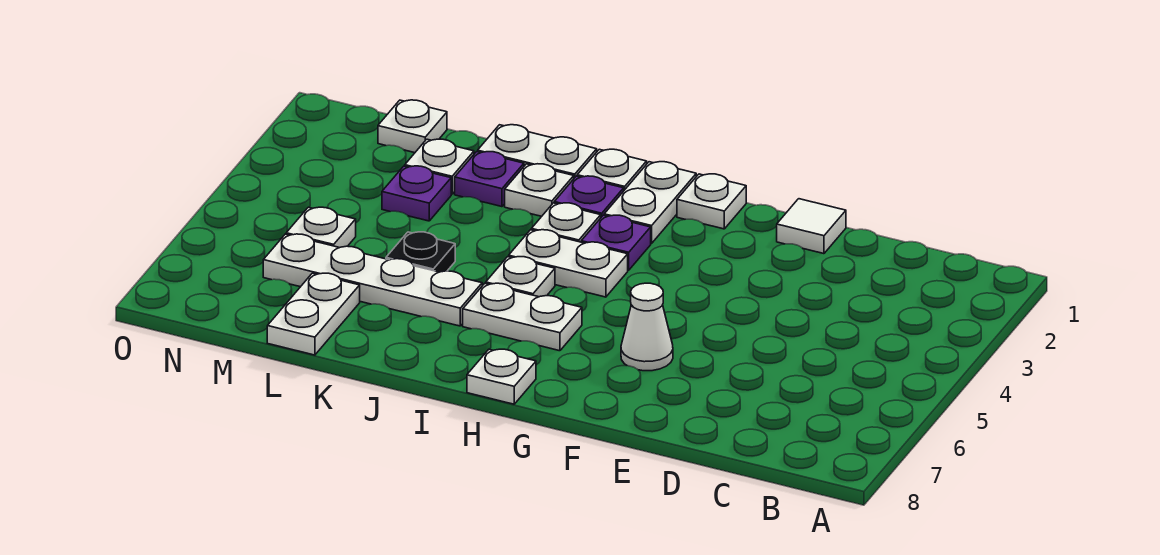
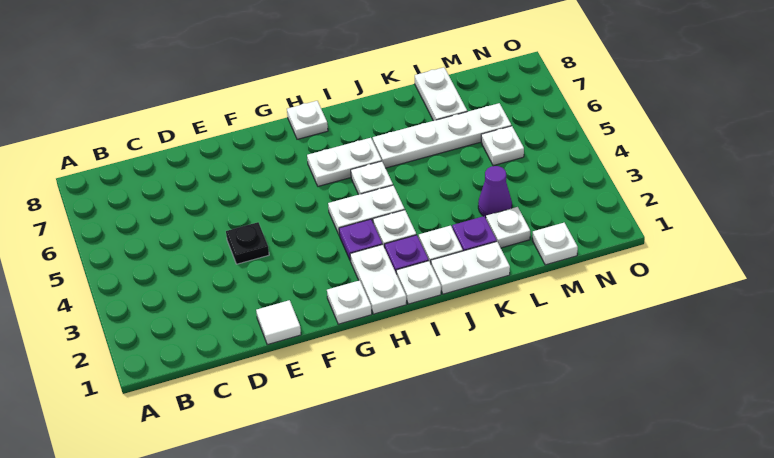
white cone F6 level 1 -> none
black plate K5 level 1 -> black plate E4 level 1
purple plate L3 level 1 -> purple cone L3 level 1

